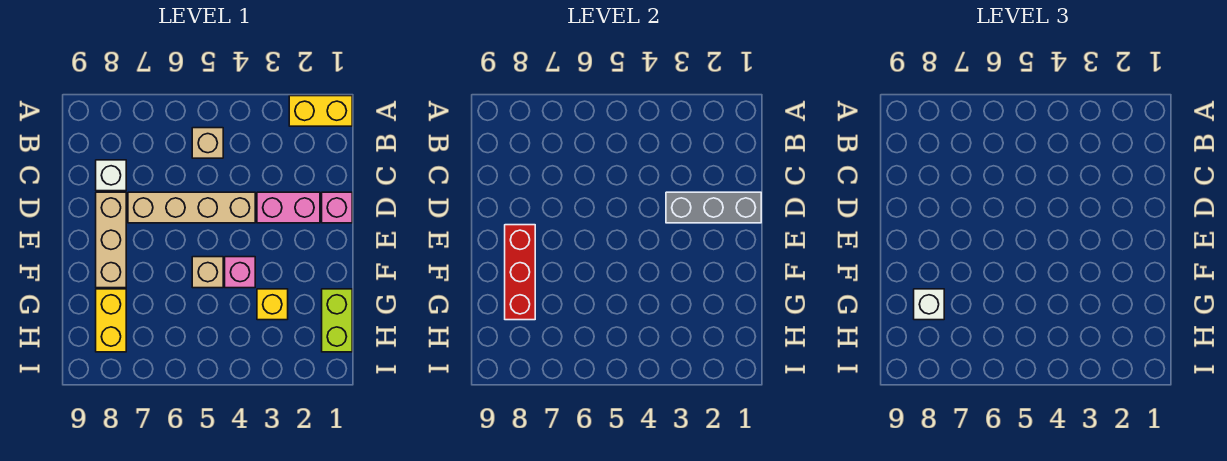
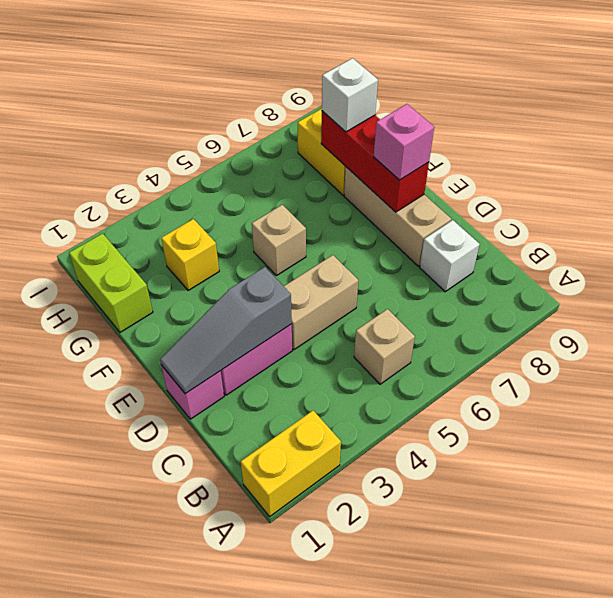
grey brick D1:D3 level 2 -> grey slope D1:D3 level 2 top 3
tan brick D4:D7 level 1 -> tan brick D4:D5 level 1
pink brick F4 level 1 -> pink brick E8 level 3

